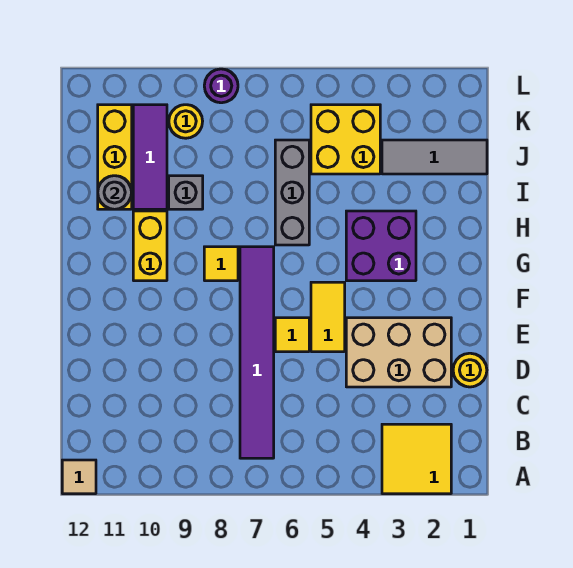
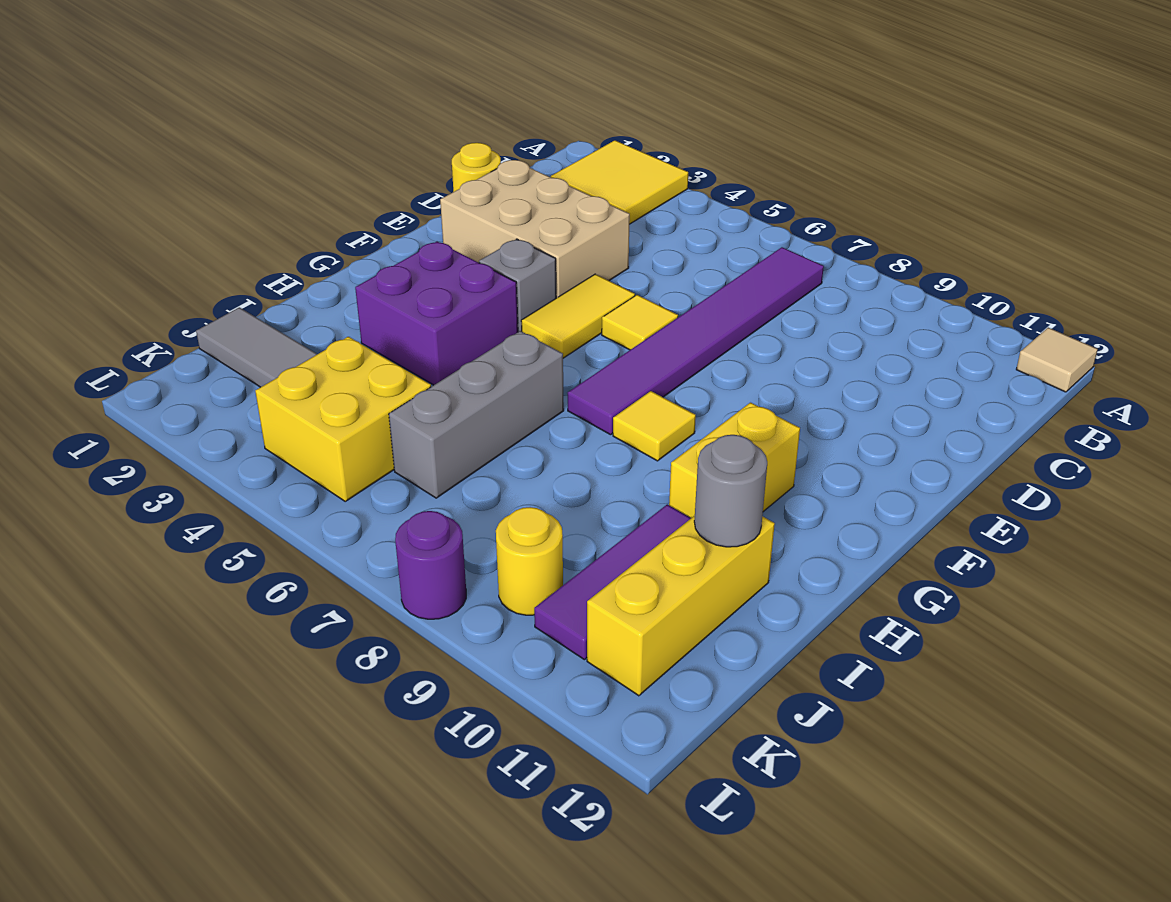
grey brick I9 level 1 -> grey brick F4 level 1

